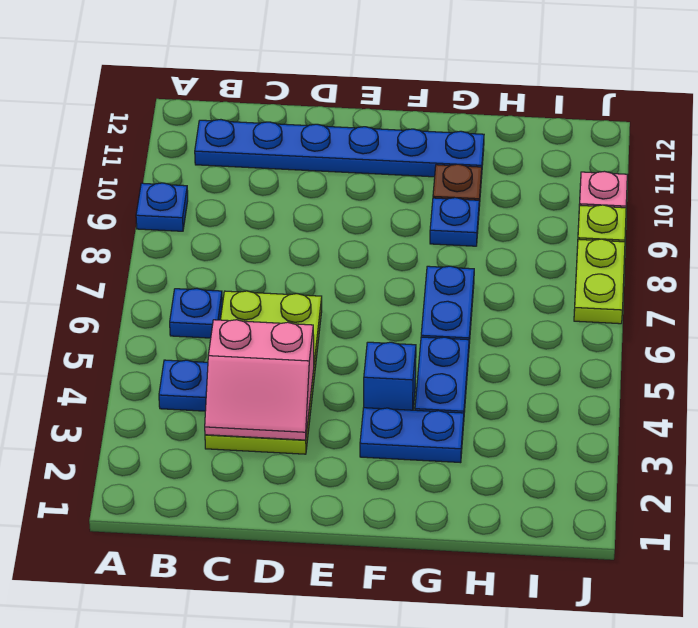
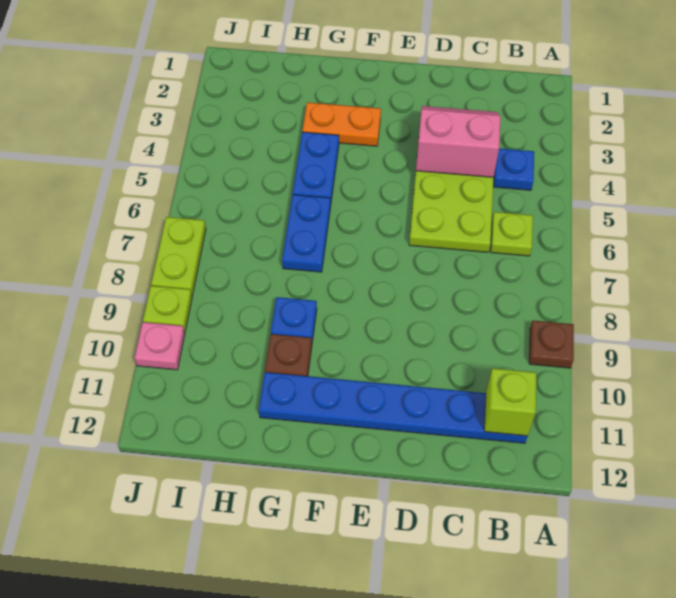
blue plate A9 level 1 -> brown plate A9 level 1
blue plate B6 level 1 -> lime plate B6 level 1
none -> lime brick B11 level 2
blue plate F3:G3 level 1 -> orange plate F3:G3 level 1
blue brick F4 level 1 -> none

